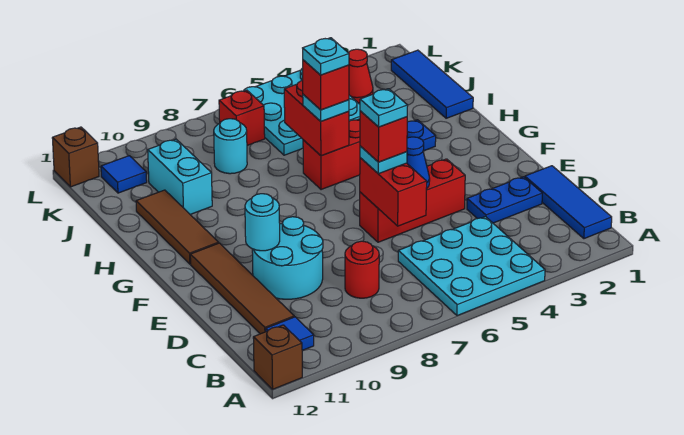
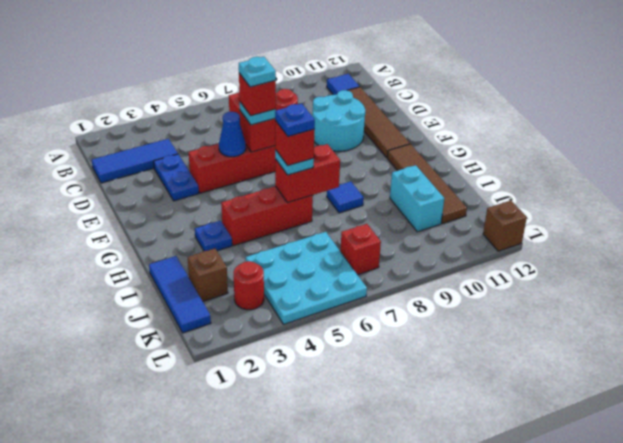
cyan plate A4:C6 level 1 -> none
brown brick A12 level 1 -> brown brick J2 level 1
blue tile B1:D1 level 1 -> blue tile C1:C3 level 1
blue plate D2:D3 level 1 -> blue plate D3:E3 level 1
cyan round brick E10 level 2 -> none
brown tile G11:I11 level 1 -> brown tile G11:J11 level 1
red brick H6:I6 level 2 -> red brick H6:H7 level 2
cyan plate H6 level 5 -> blue plate H6 level 5
cyan round brick J8 level 1 -> none
red cone K3 level 1 -> red round brick K3 level 1
blue tile K11 level 1 -> blue tile H8 level 1

